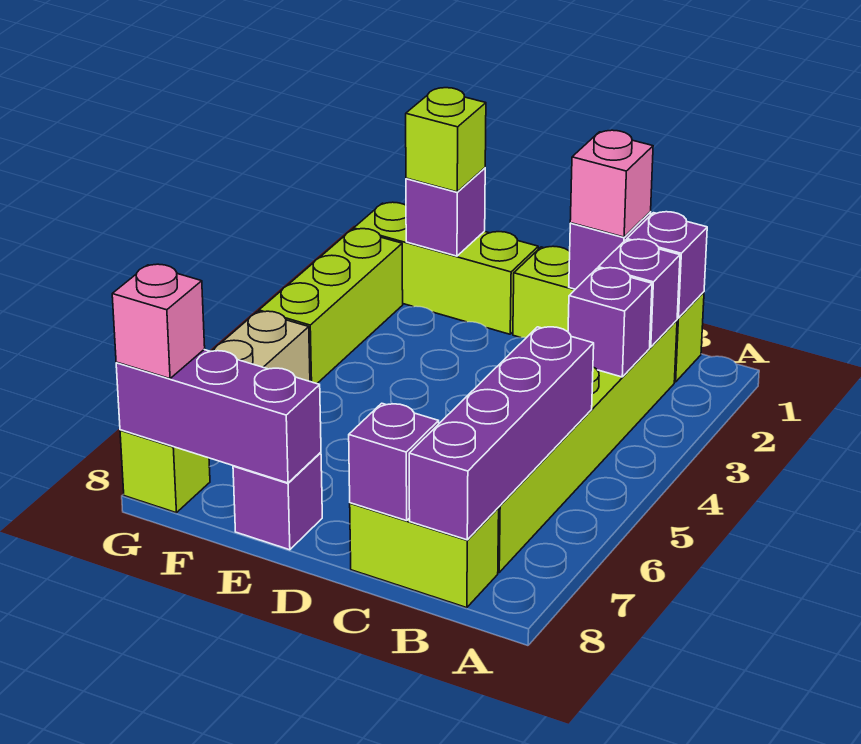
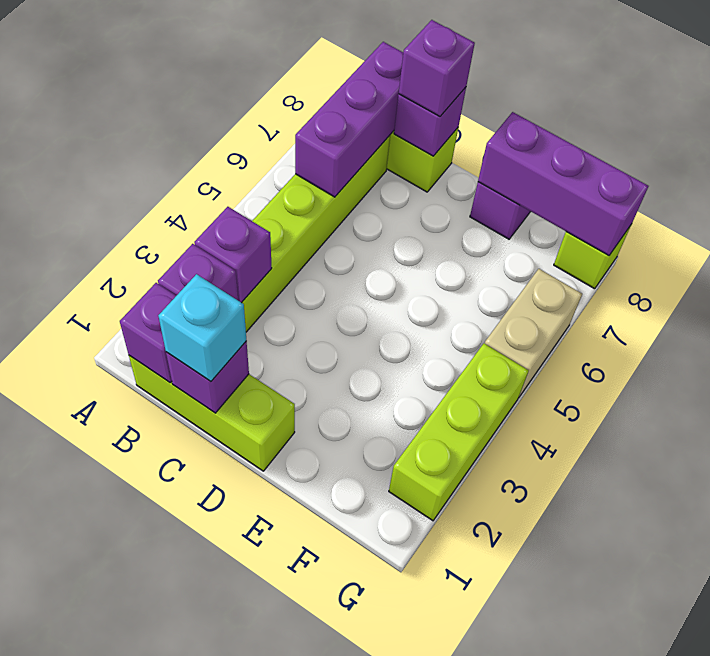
purple brick B5:B8 level 2 -> purple brick B6:B8 level 2
pink brick C1 level 3 -> cyan brick C1 level 3
lime brick E1:G1 level 1 -> none
purple brick F1 level 2 -> purple brick C8 level 3
lime brick F1 level 3 -> none
pink brick G8 level 3 -> none

